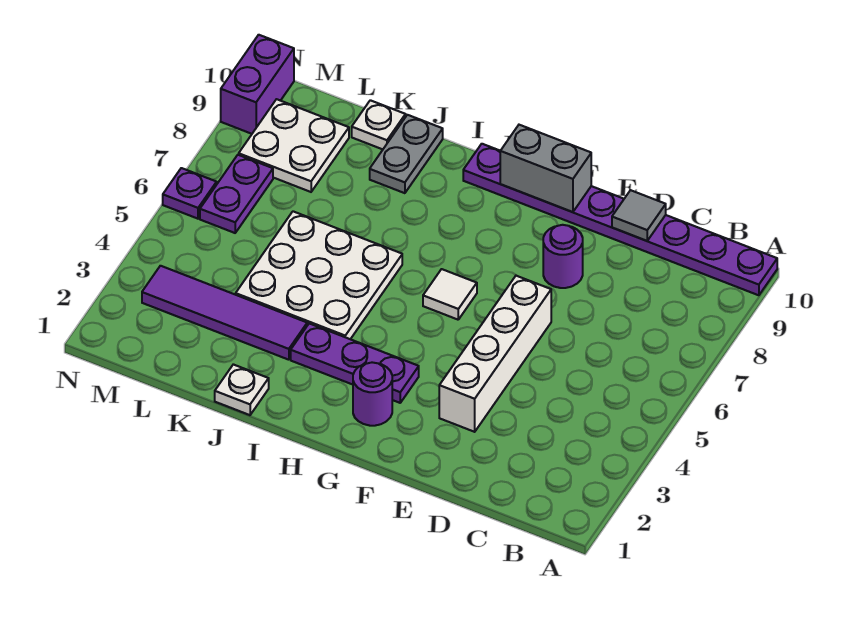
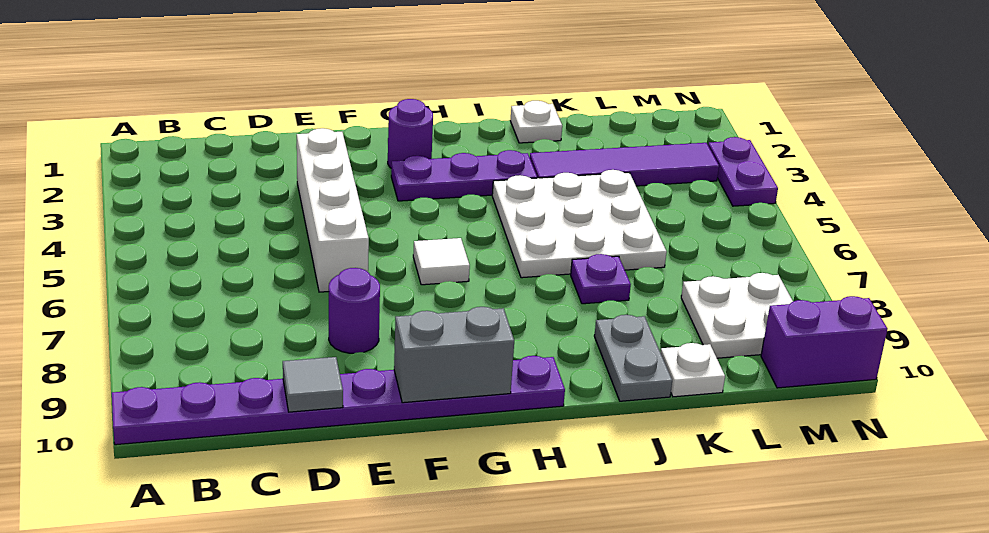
purple plate M6:M7 level 1 -> purple plate N3:N4 level 1
purple plate N6 level 1 -> purple plate J7 level 1
purple brick N9:N10 level 1 -> purple brick M10:N10 level 1

